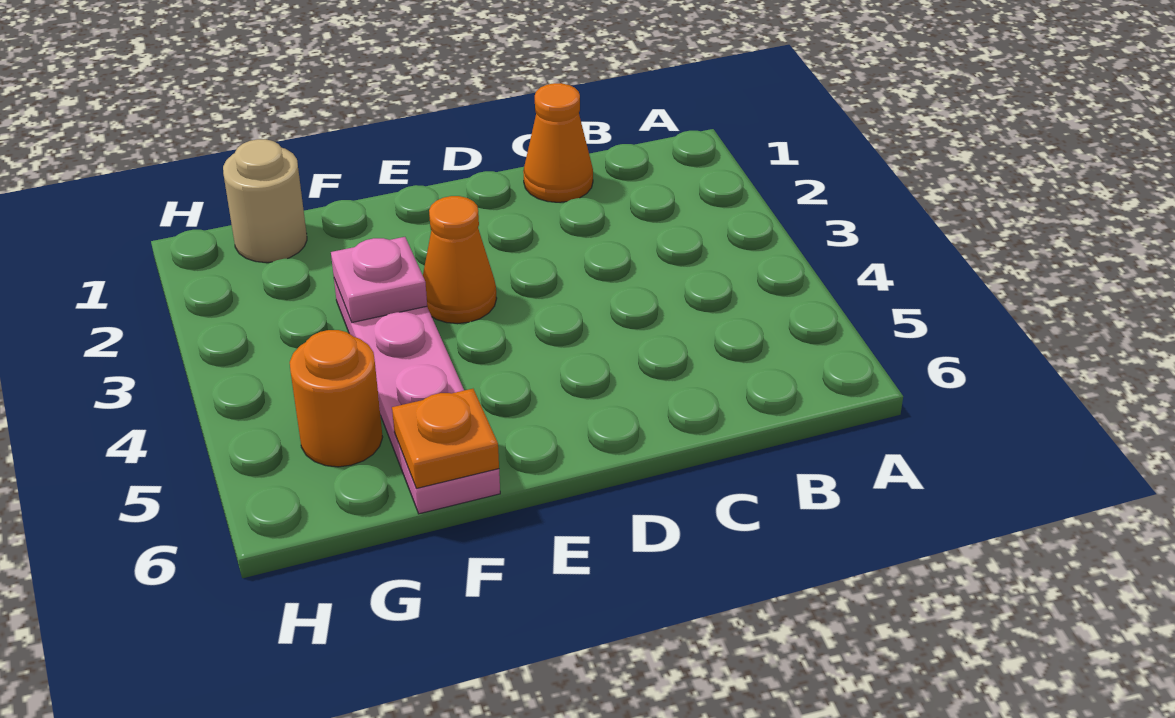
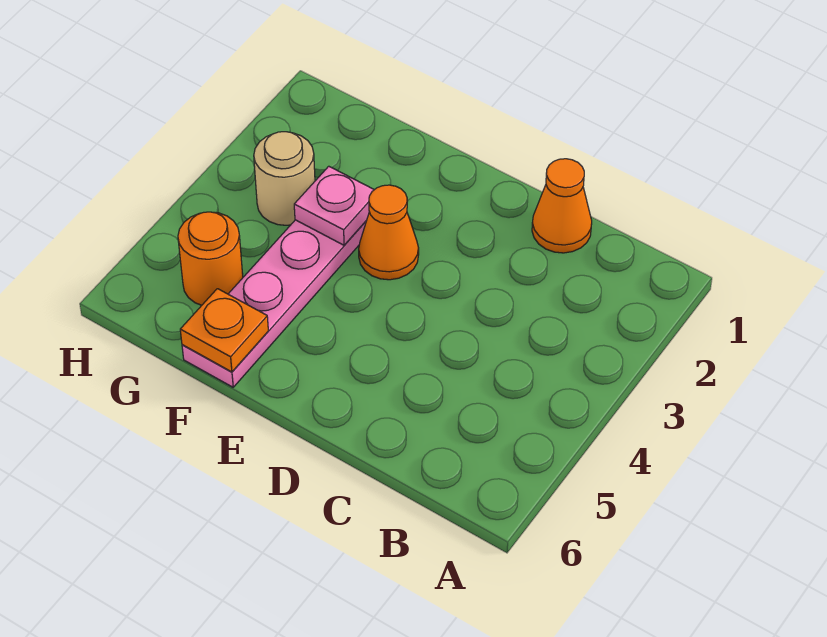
tan round brick G1 level 1 -> tan round brick G3 level 1

